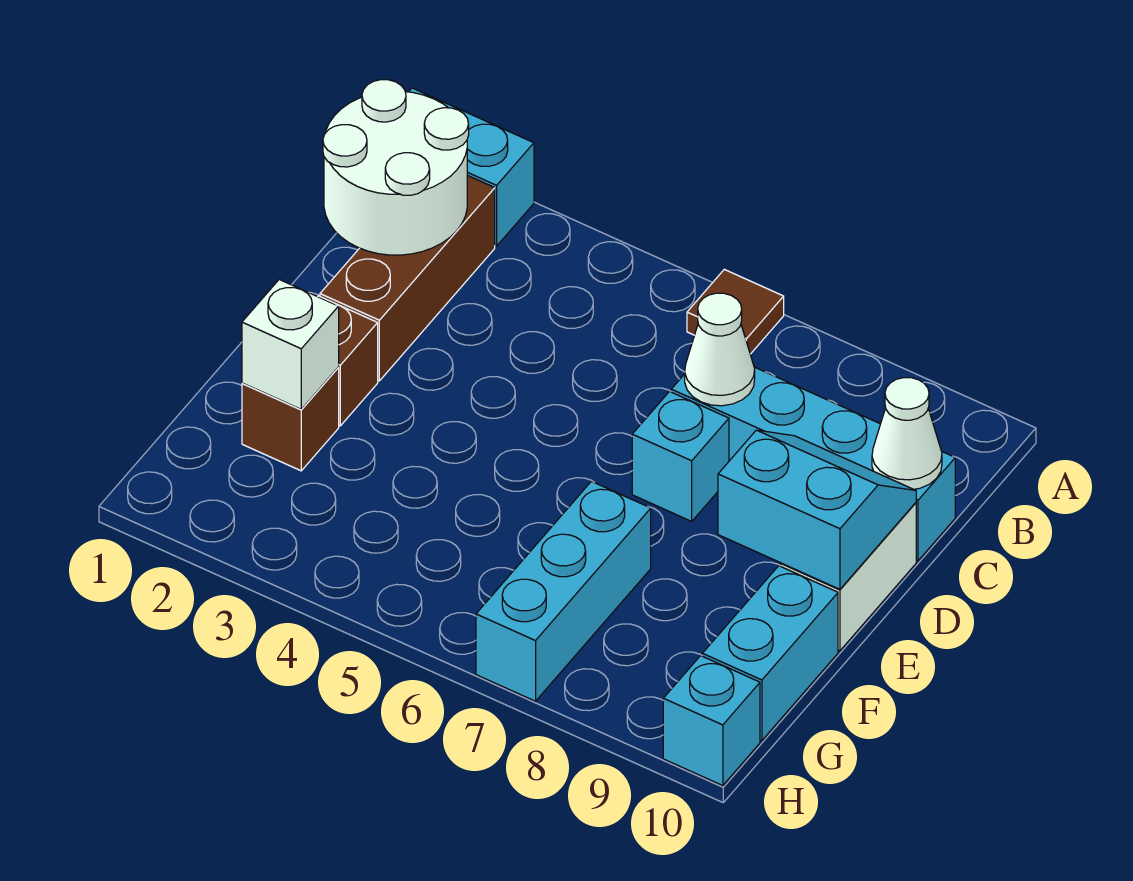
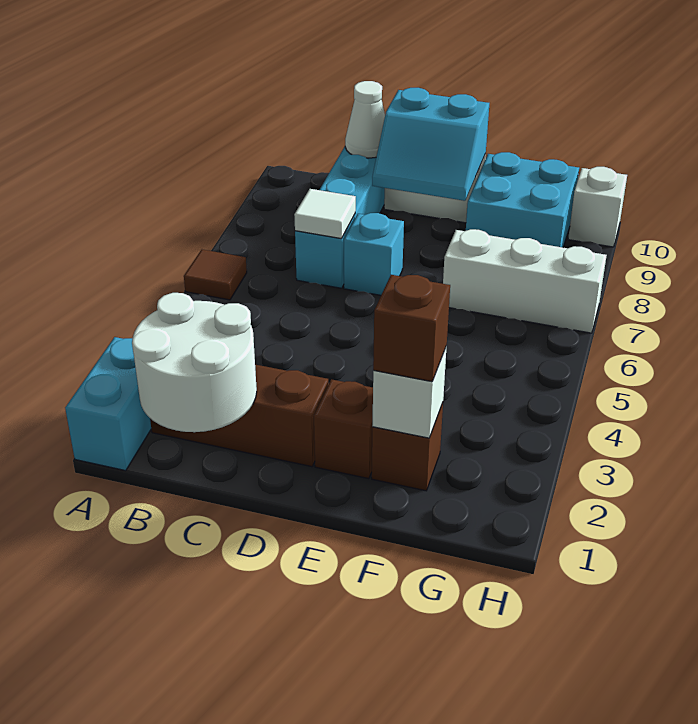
white cone C7 level 2 -> white tile C7 level 2
cyan slope D9:E10 level 2 top E -> cyan slope D9:E10 level 2 top 10
none -> brown brick F2 level 3
cyan brick F7:H7 level 1 -> white brick F7:H7 level 1
cyan brick F10:G10 level 1 -> cyan brick F9:G10 level 1
cyan brick H10 level 1 -> white brick H10 level 1

